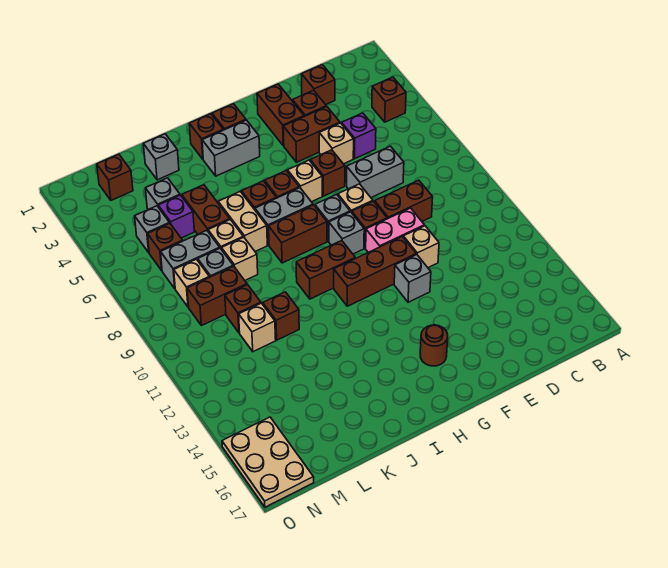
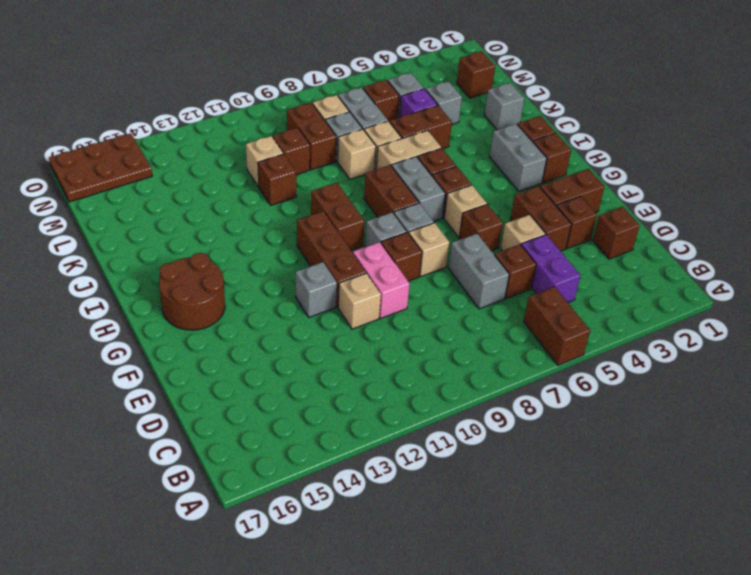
brown brick B4 level 1 -> brown brick D6 level 1
purple brick D5 level 1 -> purple brick C5:D5 level 1
brown brick D9:E9 level 1 -> brown brick A6:B6 level 1
brown round brick G15 level 1 -> brown round brick G15:H16 level 1
tan plate N15:O17 level 1 -> brown plate N15:O17 level 1

